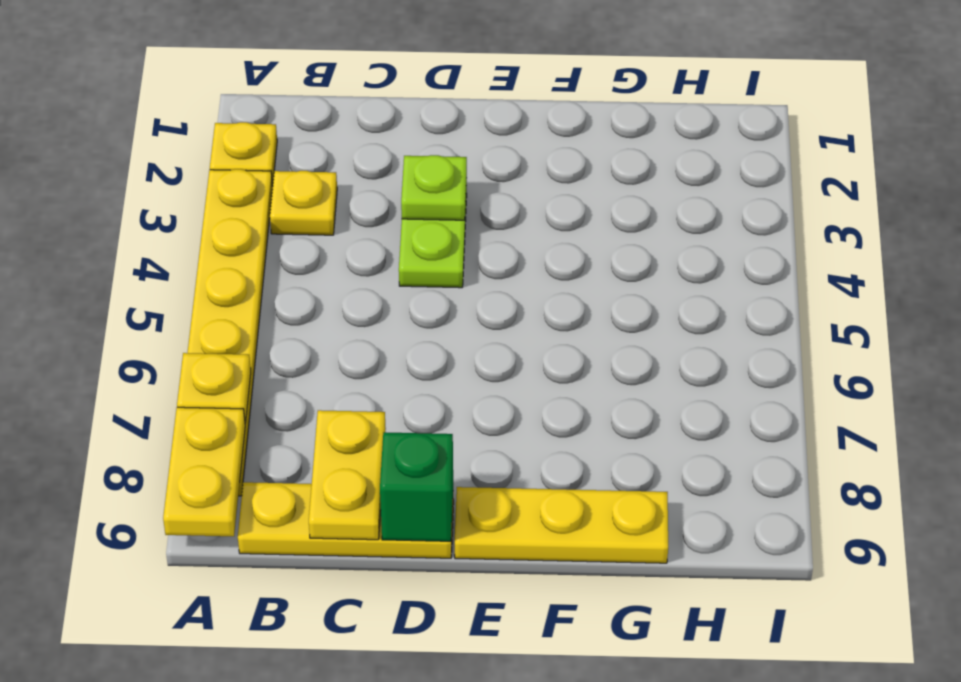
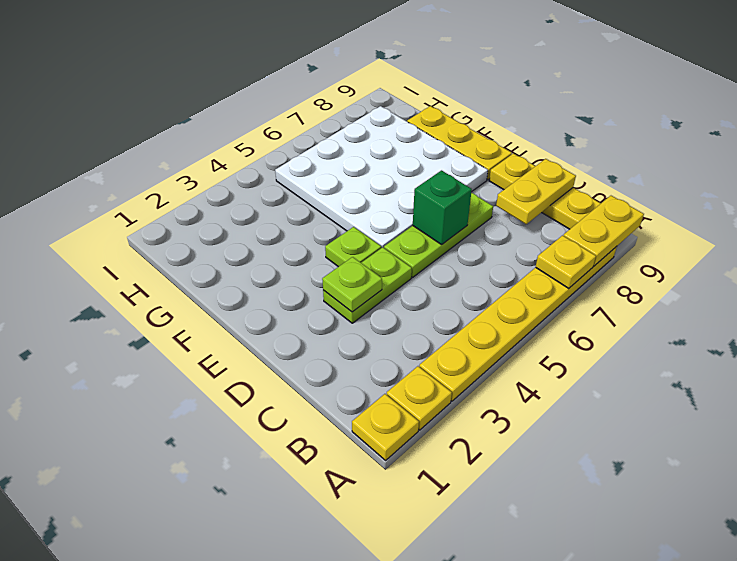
yellow plate B3 level 1 -> yellow plate A1 level 1
none -> lime plate D5:D7 level 1
green brick D9 level 2 -> green brick D6 level 2
none -> lime plate E4 level 1
none -> white plate E5:H8 level 1

